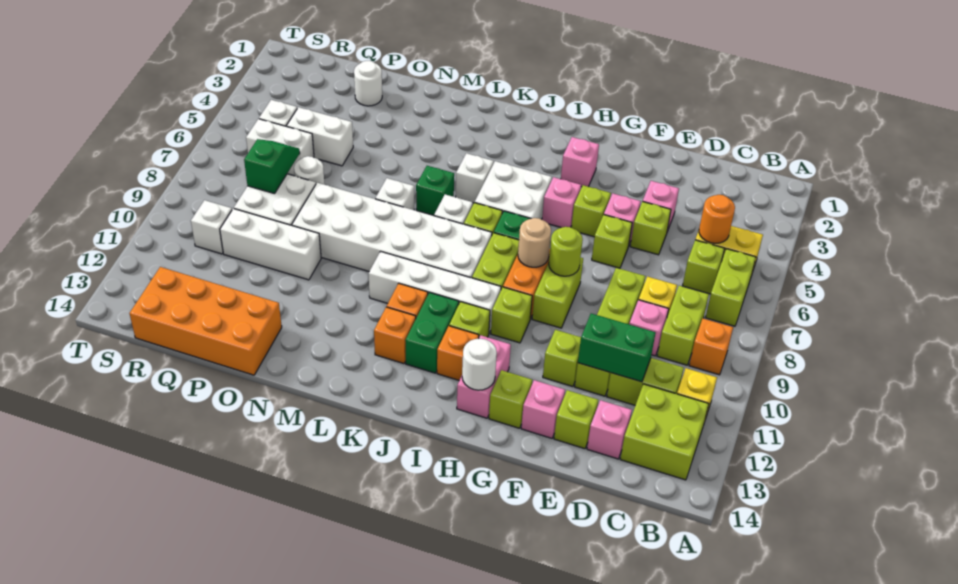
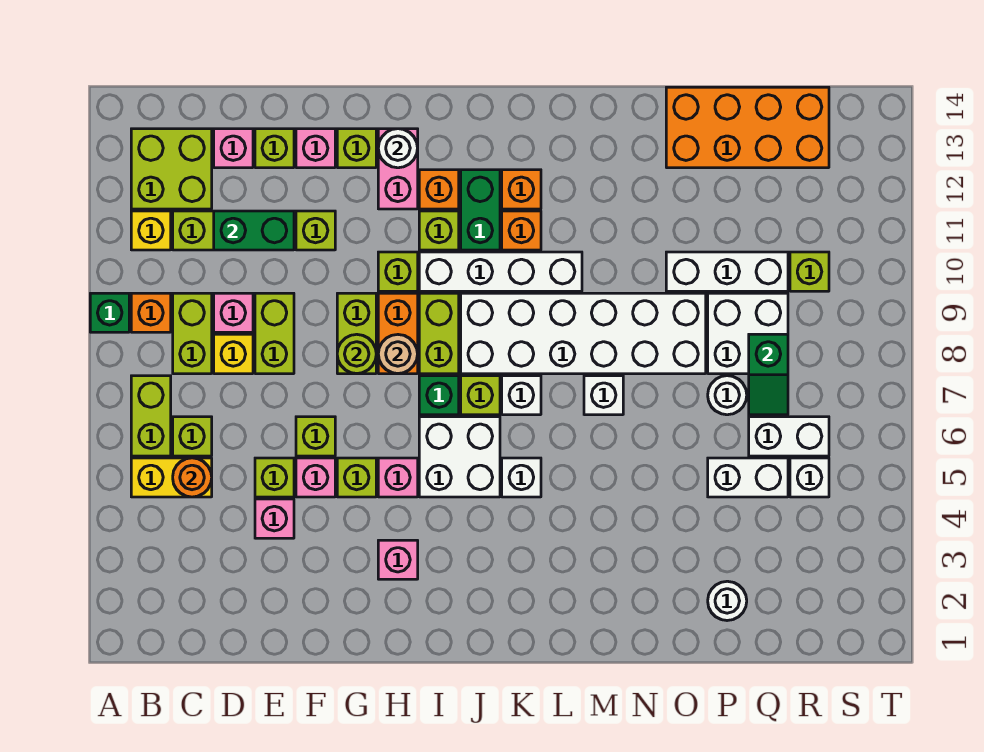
lime brick E8:E11 level 1 -> lime brick E8:E9 level 1
green brick L6 level 1 -> green brick A9 level 1
white brick R10 level 1 -> lime brick R10 level 1

